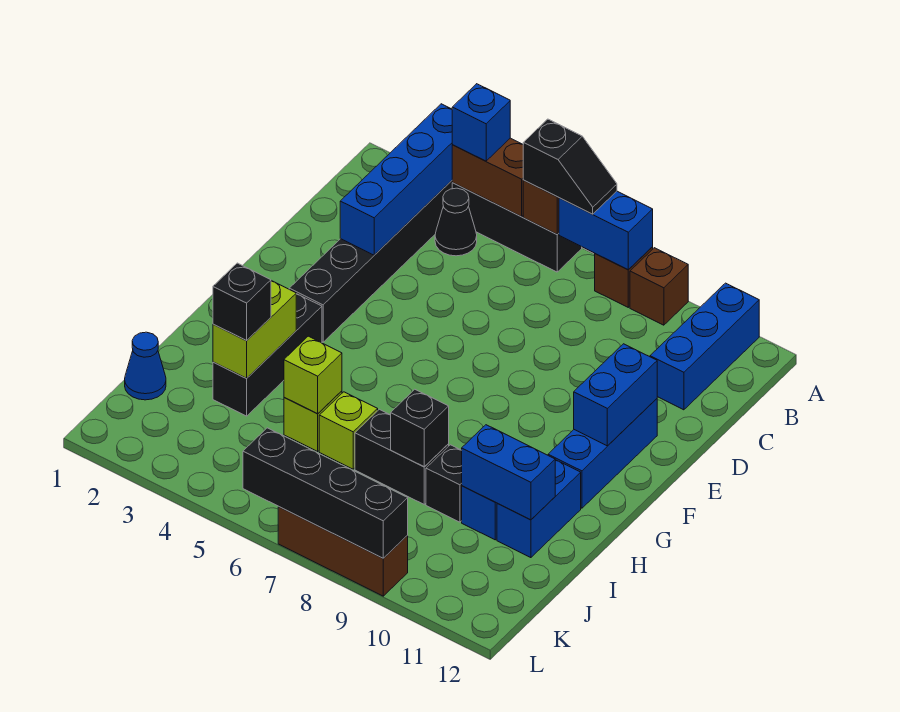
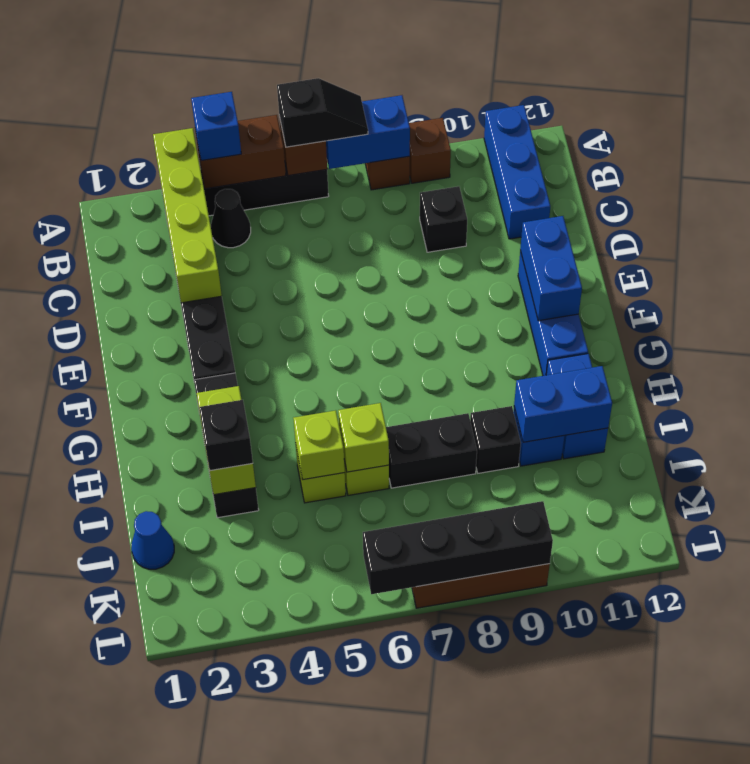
blue brick A3:D3 level 2 -> lime brick A3:D3 level 2
none -> lime brick I6 level 2
black brick I8 level 2 -> black brick C9 level 1

